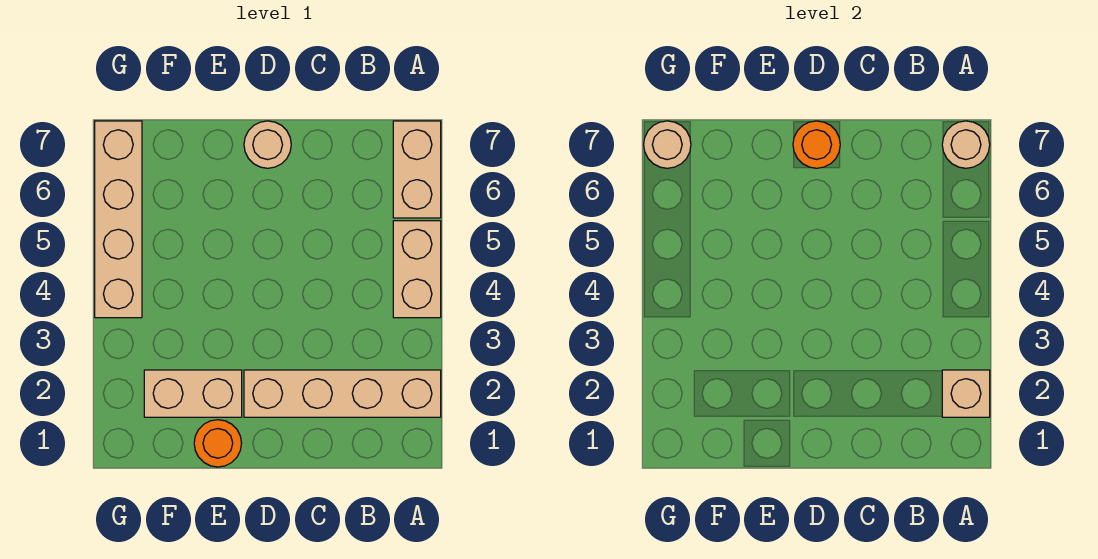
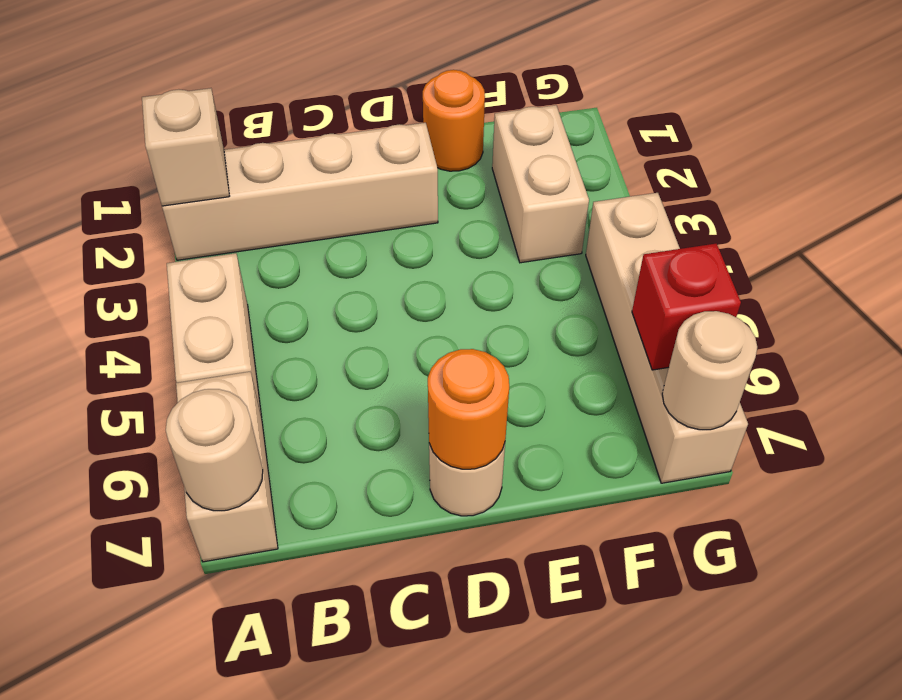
tan brick E2:F2 level 1 -> tan brick F2:F3 level 1
none -> red brick G6 level 2

